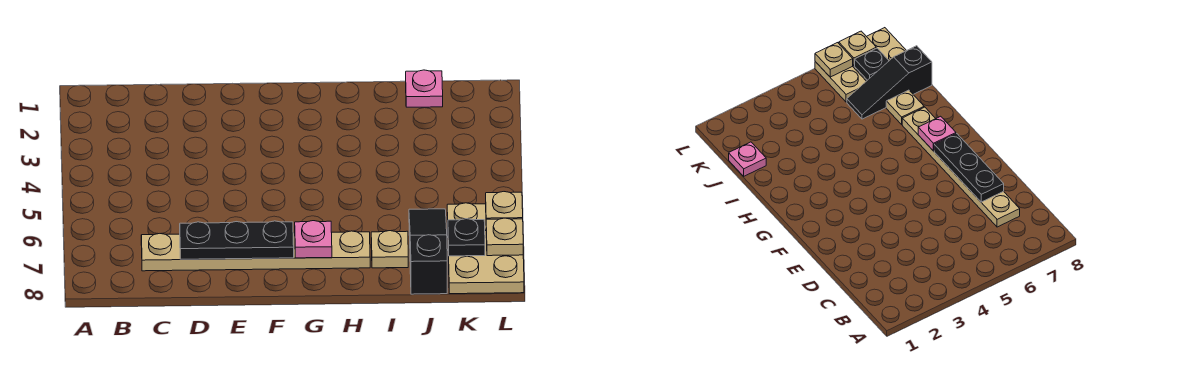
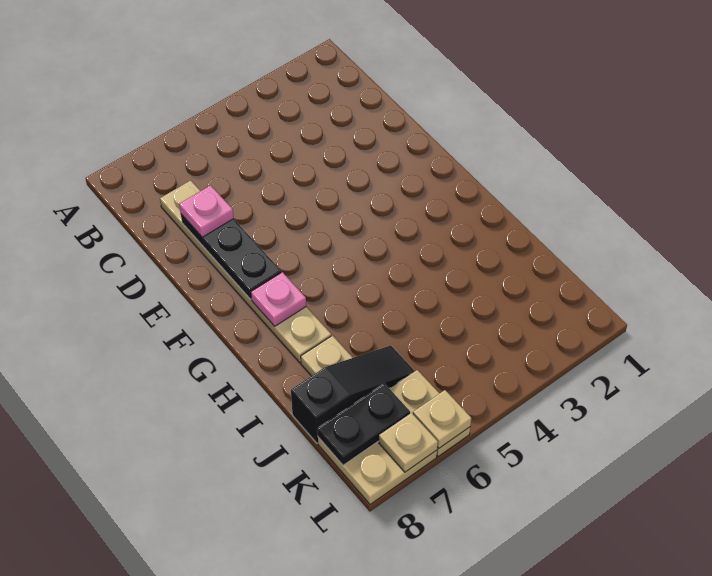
pink plate J1 level 1 -> pink plate D7 level 3
black plate K7 level 2 -> black plate K7:K8 level 2

